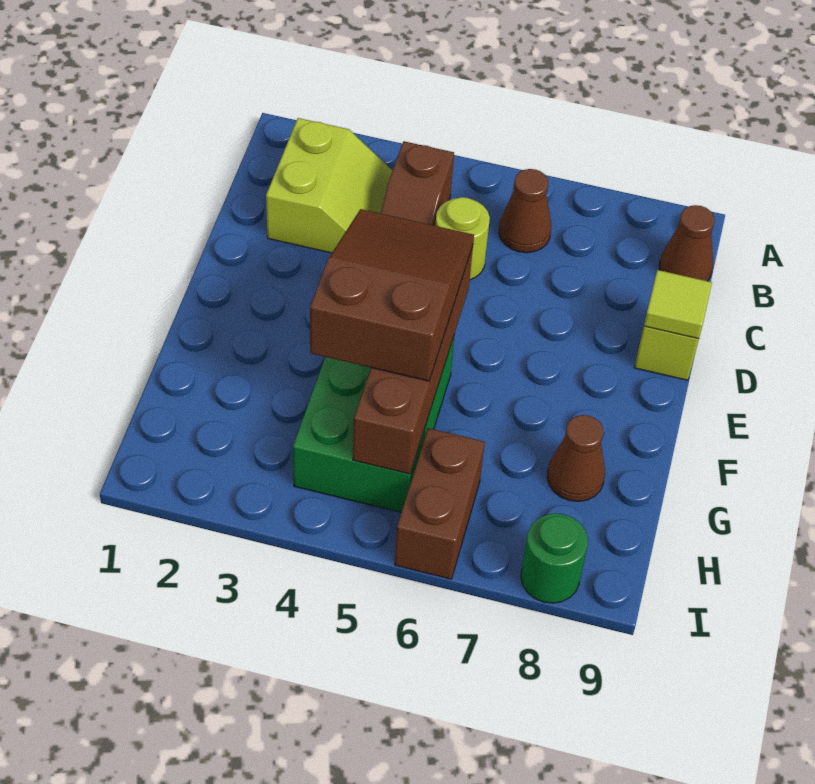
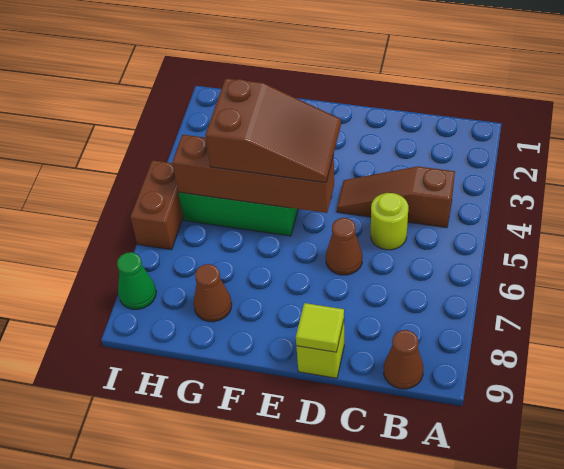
lime slope B2:C3 level 1 top 2 -> none
brown cone B6 level 1 -> brown cone D6 level 1
brown brick H6:I6 level 1 -> brown brick I5:I6 level 1
green round brick I8 level 1 -> green cone I8 level 1

